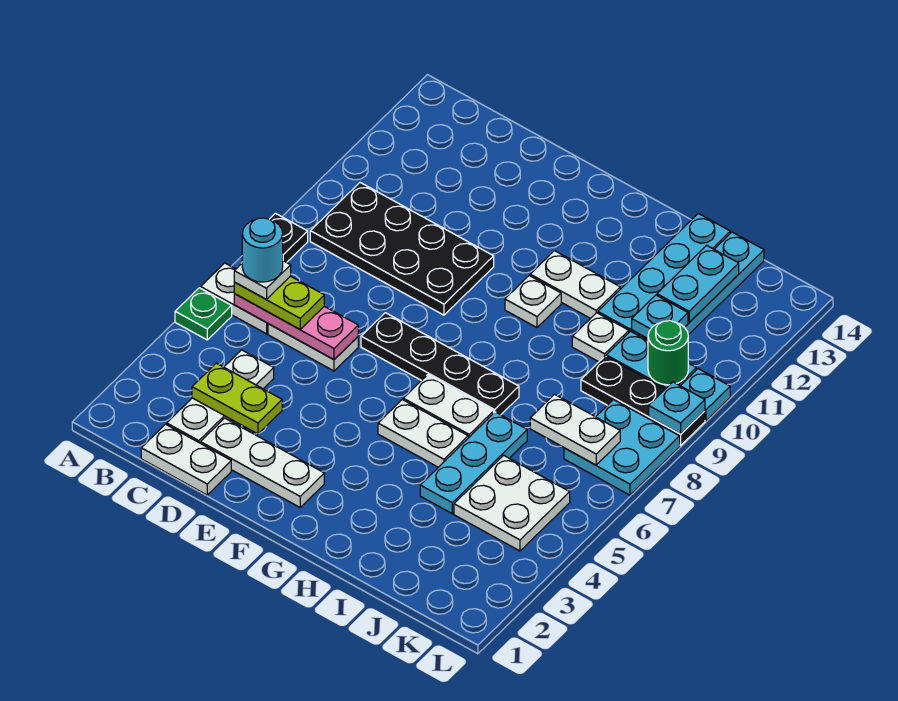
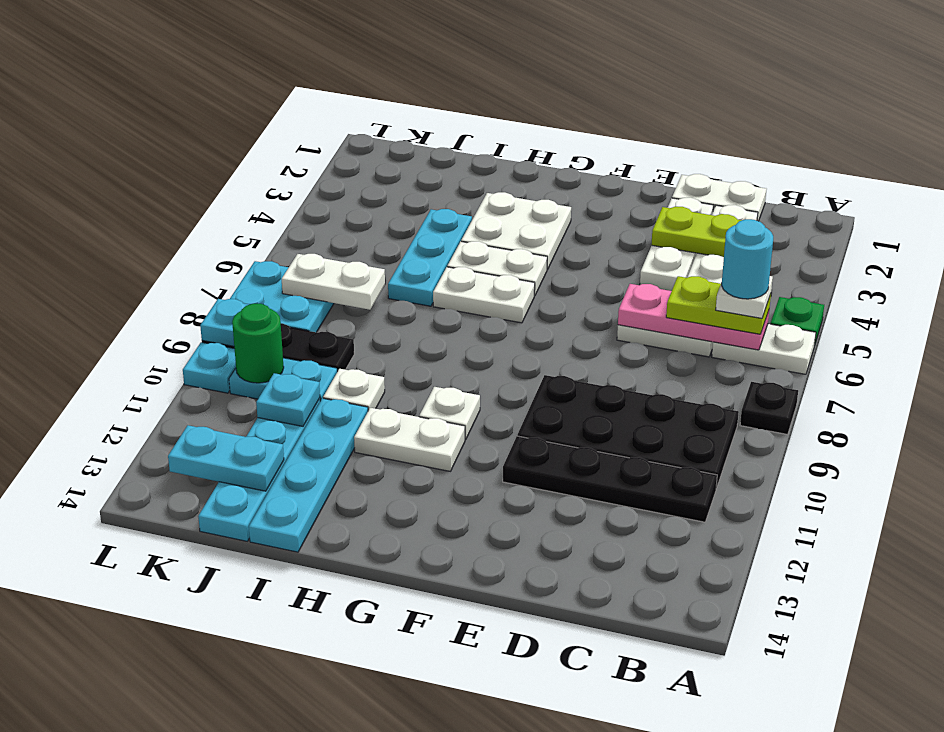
white plate D2:F2 level 1 -> white plate D2:D4 level 1
black plate E7:H7 level 1 -> black plate B11:E11 level 1
white plate J4:K5 level 1 -> white plate G3:H4 level 1
cyan plate J12:J13 level 2 -> cyan plate J13:K13 level 2

